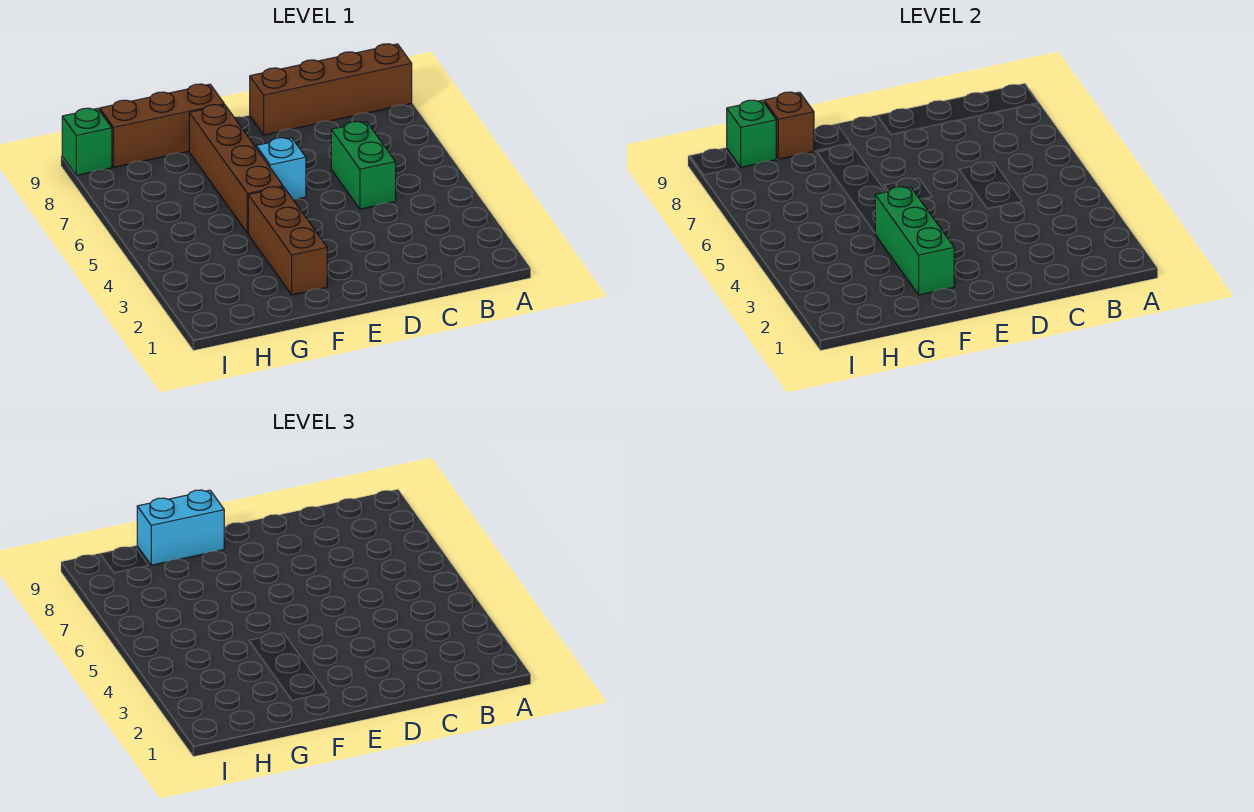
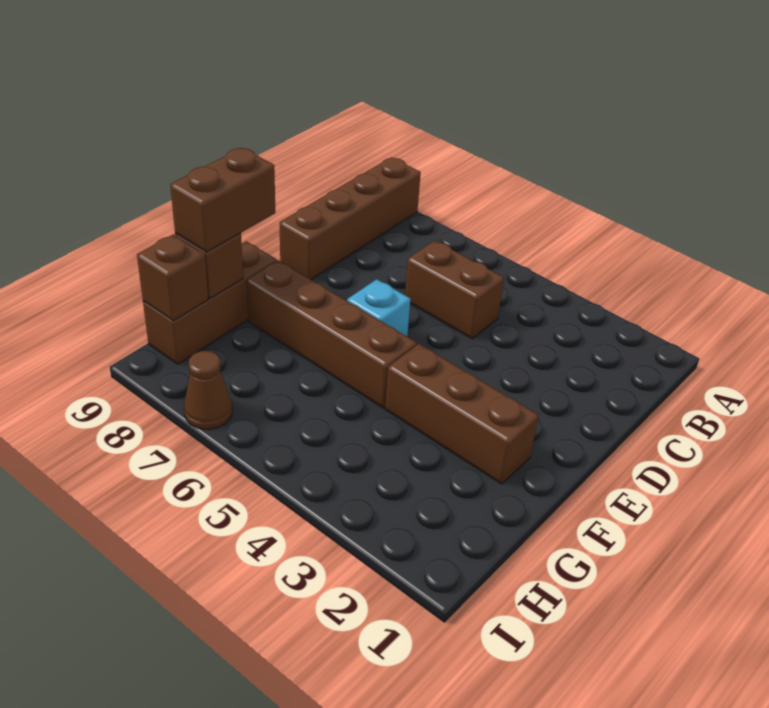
green brick C5:C6 level 1 -> brown brick C5:C6 level 1
green brick F2:F4 level 2 -> none
cyan brick F9:G9 level 3 -> brown brick F9:G9 level 3
green brick H9 level 2 -> brown brick H9 level 2
none -> brown cone I7 level 1
green brick I9 level 1 -> none

